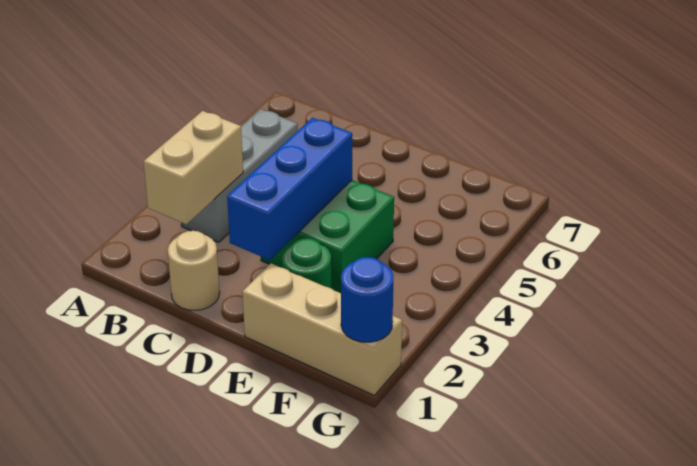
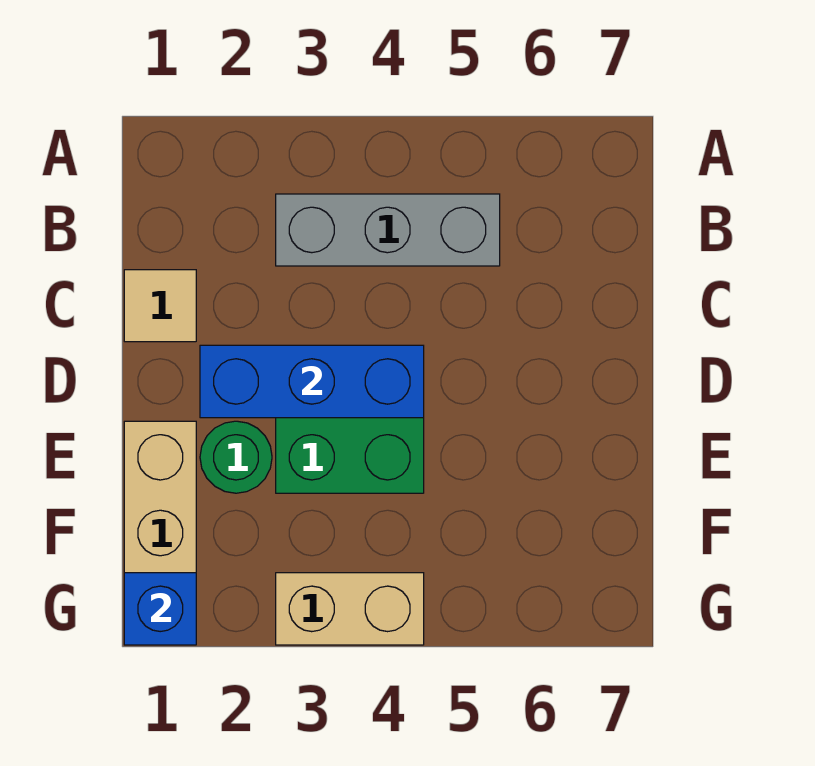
tan brick B2:B3 level 2 -> tan brick G3:G4 level 1
tan round brick C1 level 1 -> tan tile C1 level 1
blue round brick G1 level 2 -> blue brick G1 level 2

